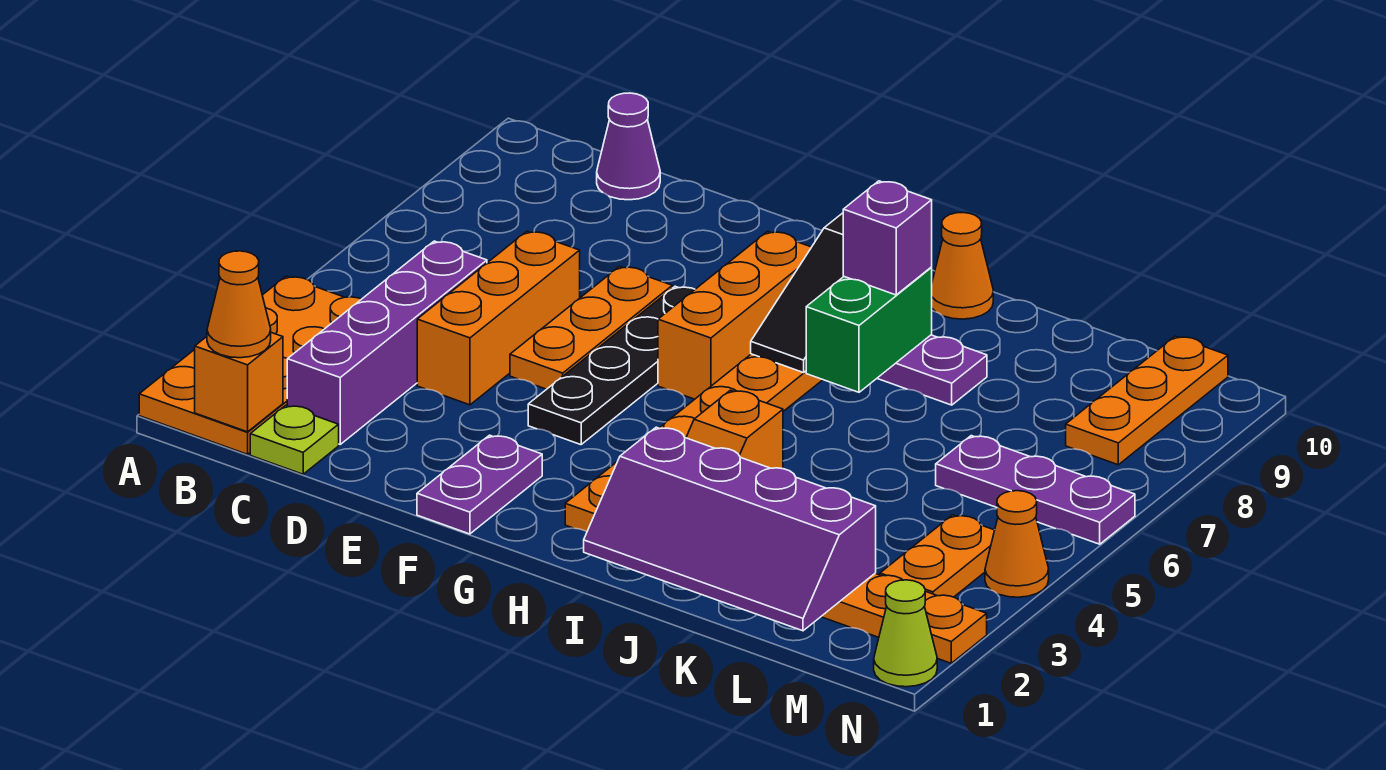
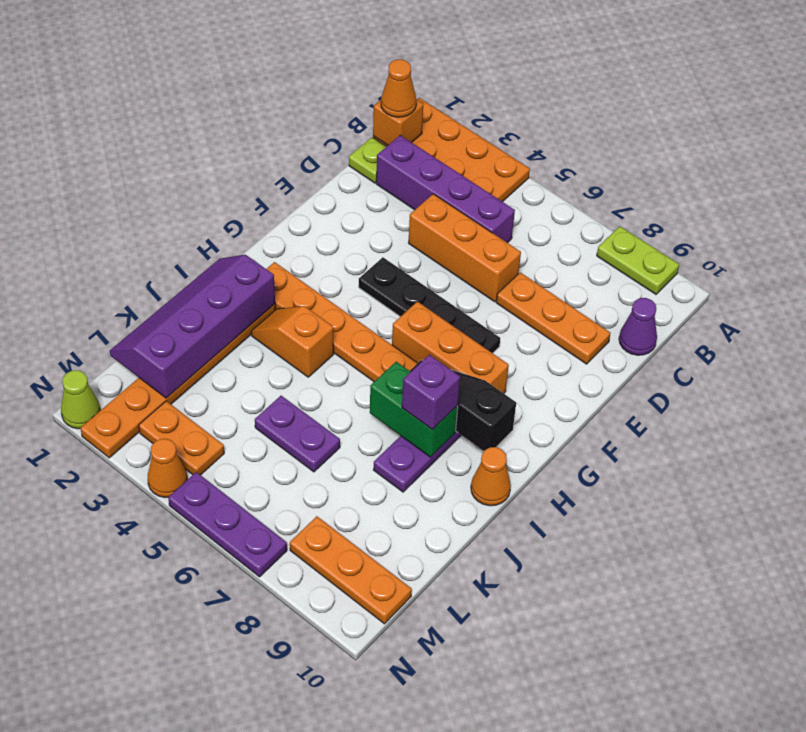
none -> lime plate A8:A9 level 1
orange plate E5:E7 level 1 -> orange plate D7:D9 level 1
purple plate F1:F2 level 1 -> purple plate K5:K6 level 1
purple plate L6:N6 level 1 -> purple plate N5:N7 level 1

